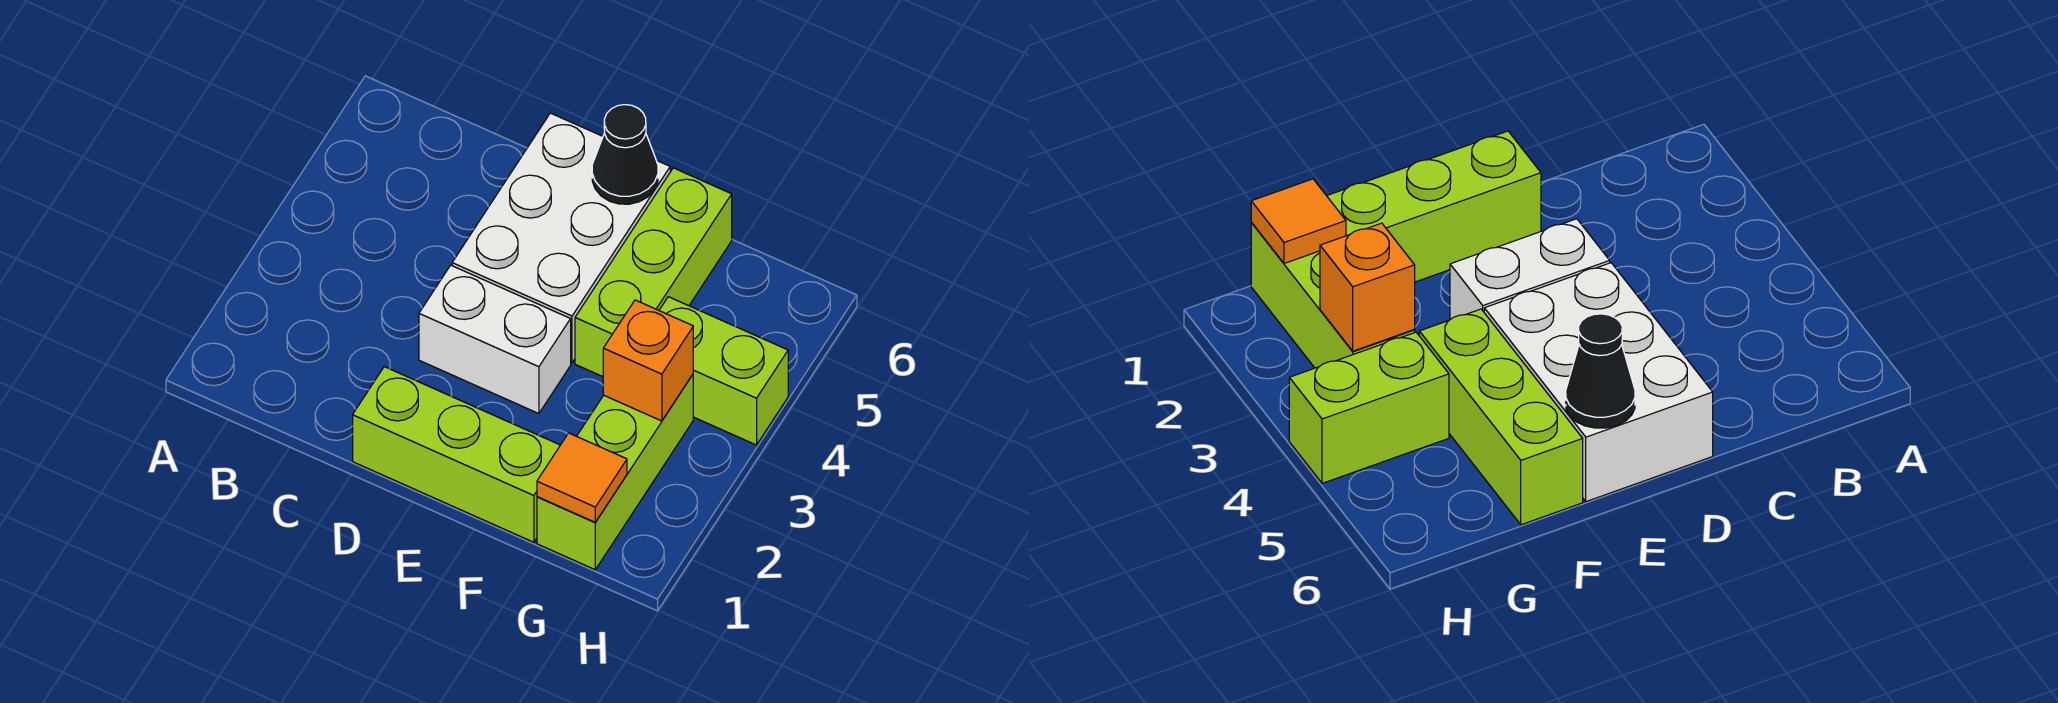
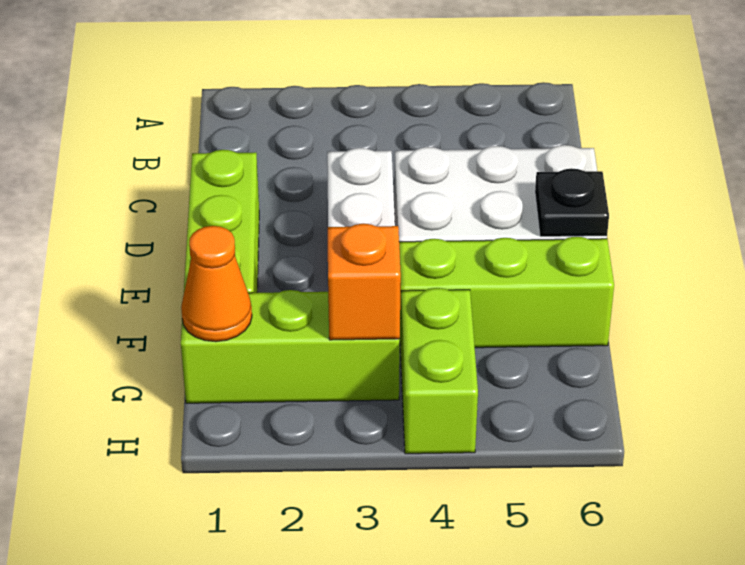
black cone E6 level 2 -> black plate E6 level 2
orange tile G1 level 2 -> orange cone G1 level 2

